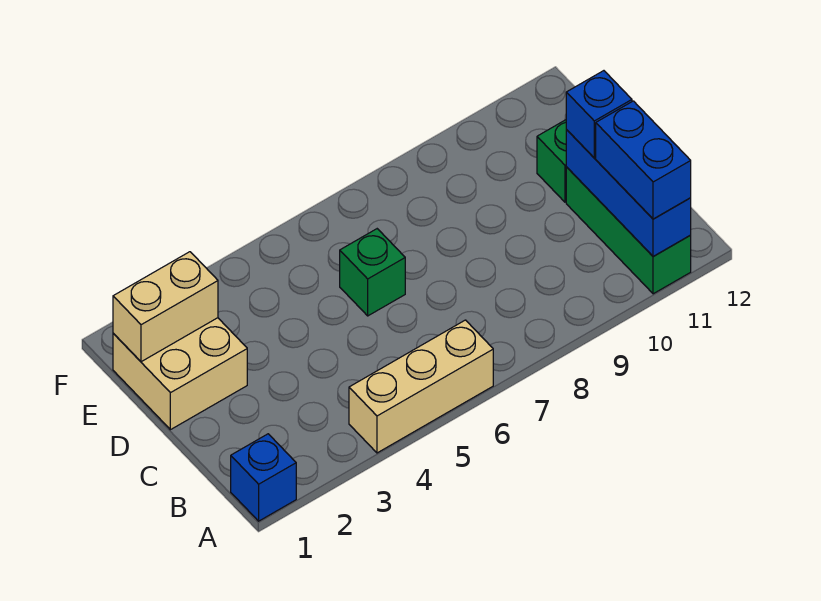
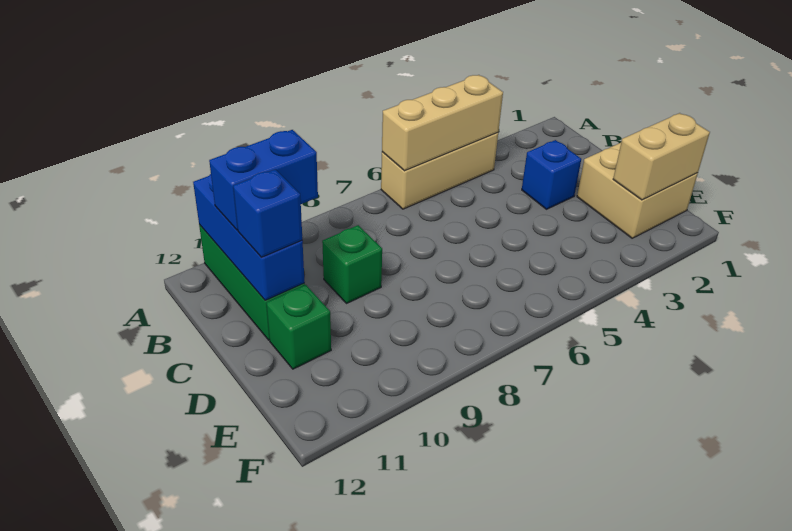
blue brick A1 level 1 -> blue brick C3 level 1
none -> tan brick A4:A6 level 2
blue brick A11:B11 level 3 -> blue brick B10:B11 level 3
green brick D6 level 1 -> green brick C9 level 1

